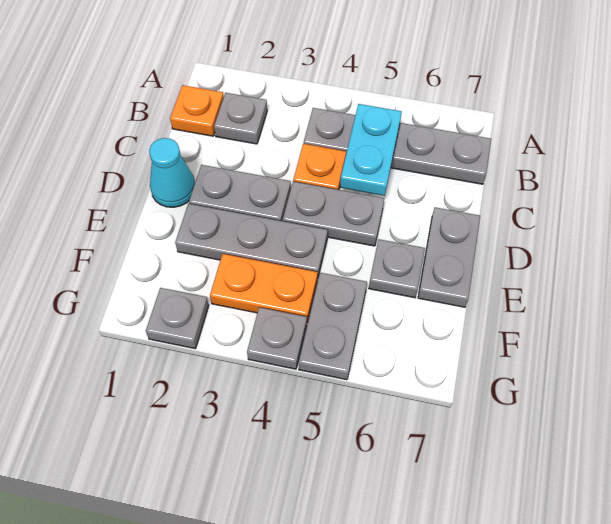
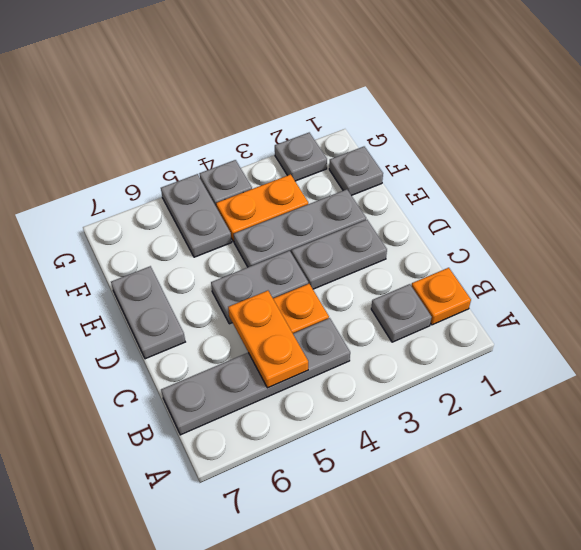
cyan plate B5:C5 level 2 -> orange plate B5:C5 level 2
cyan cone D1 level 1 -> none
grey plate E6 level 1 -> grey plate F1 level 1

